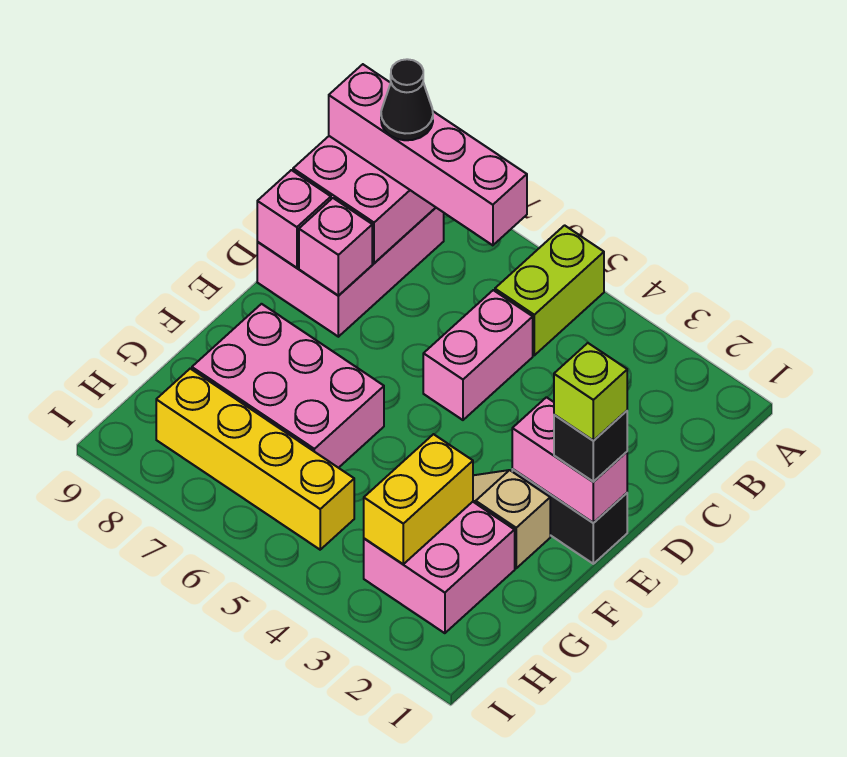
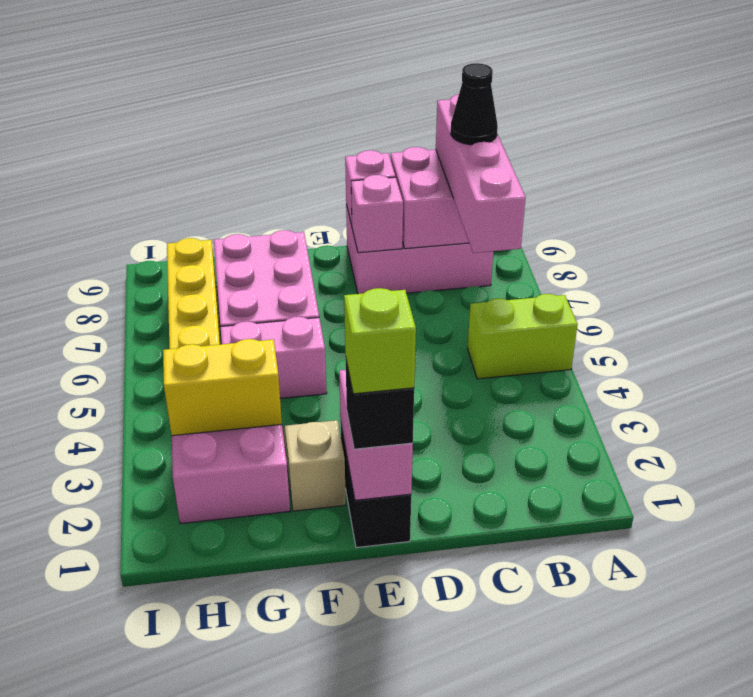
pink brick C5:D5 level 1 -> pink brick F5:G5 level 1

